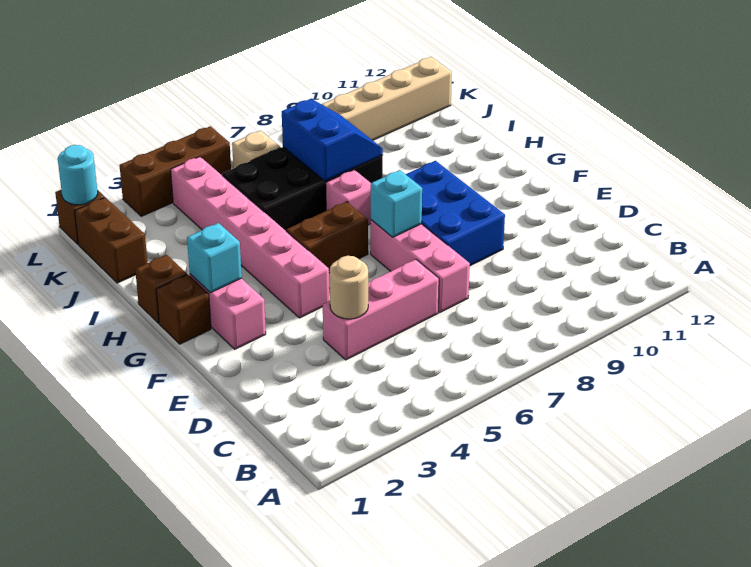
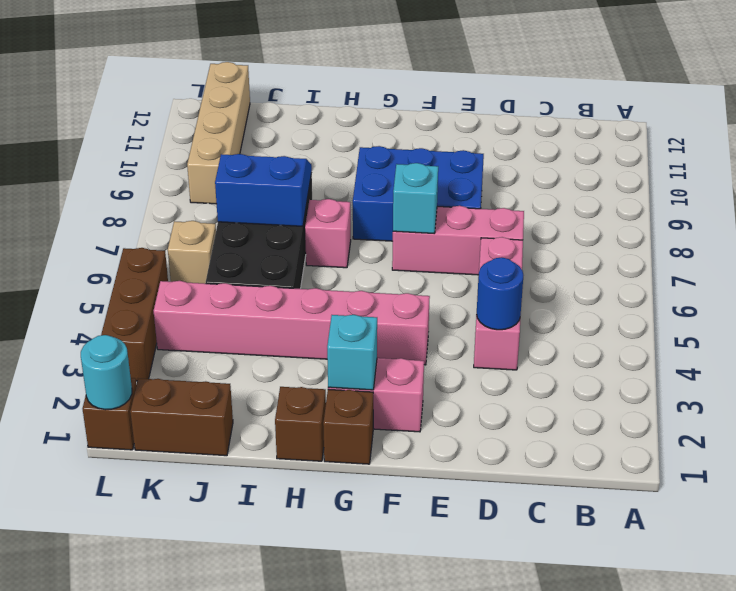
tan round brick D4 level 2 -> blue round brick D4 level 2
brown brick G5:G6 level 1 -> none

